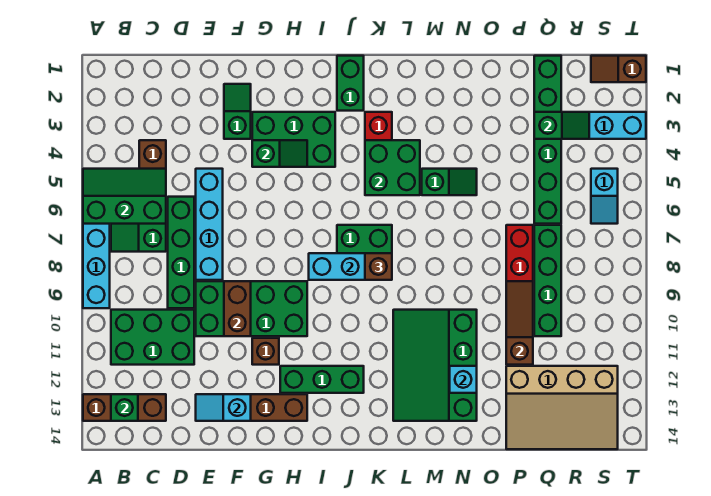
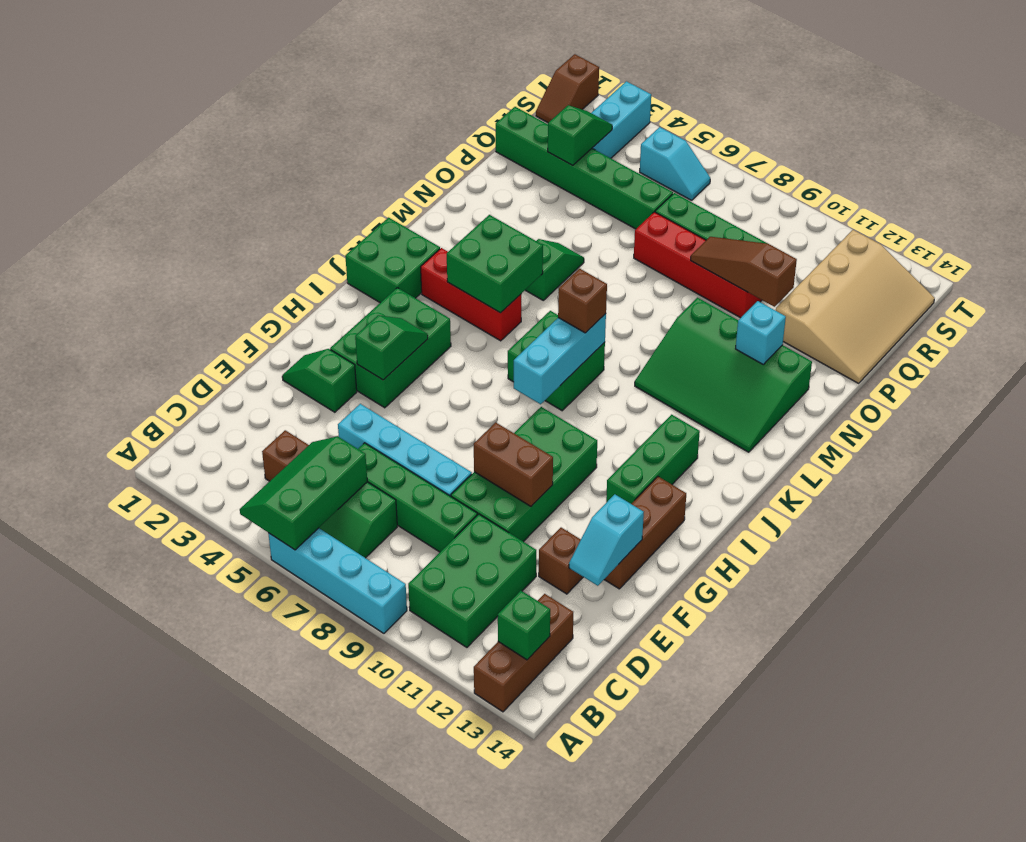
brown brick G11 level 1 -> brown brick E12 level 1
green brick J1:J2 level 1 -> green brick J1:K2 level 1

